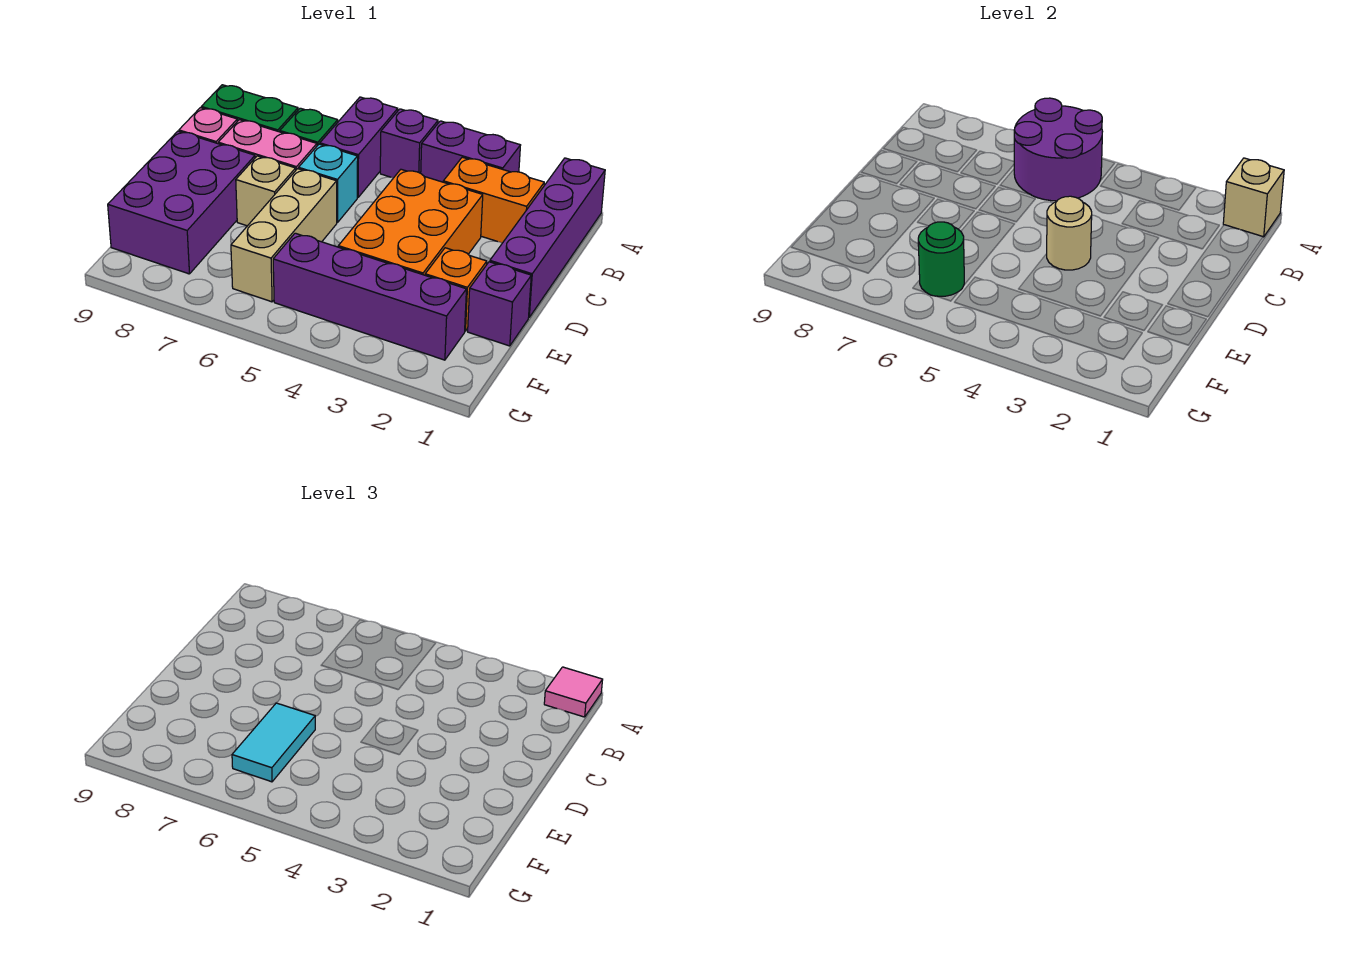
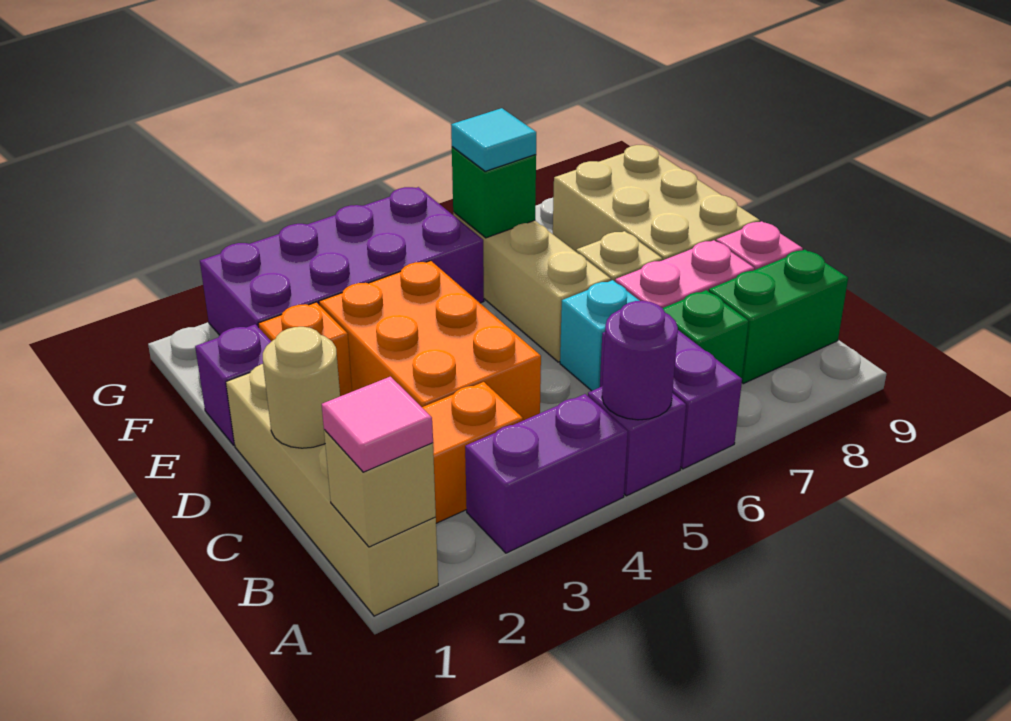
purple brick A1:D1 level 1 -> tan brick A1:D1 level 1
purple round brick A5:B6 level 2 -> purple round brick A5 level 2
tan round brick D4 level 2 -> tan round brick C1 level 2
purple brick D8:F9 level 1 -> tan brick D8:F9 level 1
cyan tile E6:F6 level 3 -> cyan tile F6 level 3
purple brick F2:F5 level 1 -> purple brick F2:G5 level 1
green round brick F6 level 2 -> green brick F6 level 2

